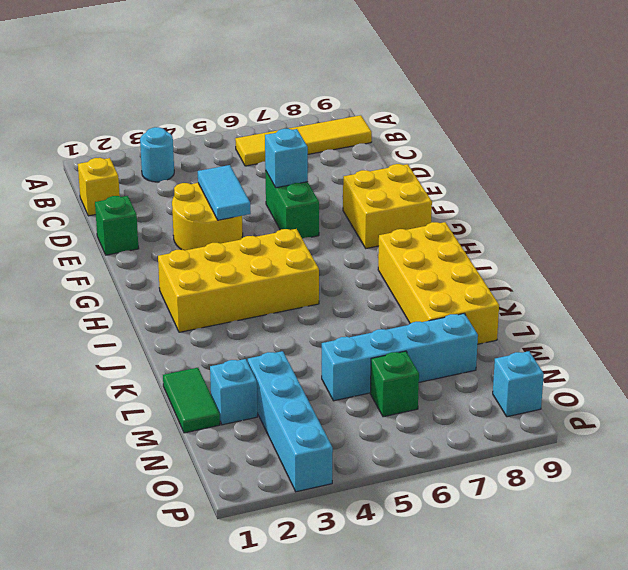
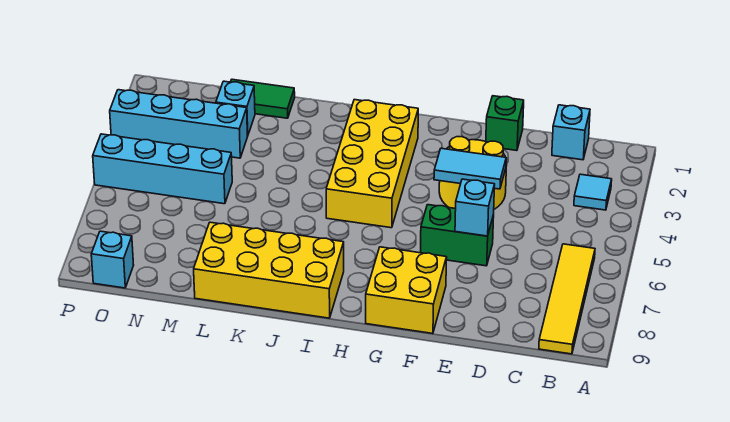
cyan round brick B3 level 1 -> cyan tile B3 level 1
yellow brick C1 level 1 -> cyan brick C1 level 1
cyan brick M5:M8 level 1 -> cyan brick M5:P5 level 1
green brick N6 level 1 -> none

